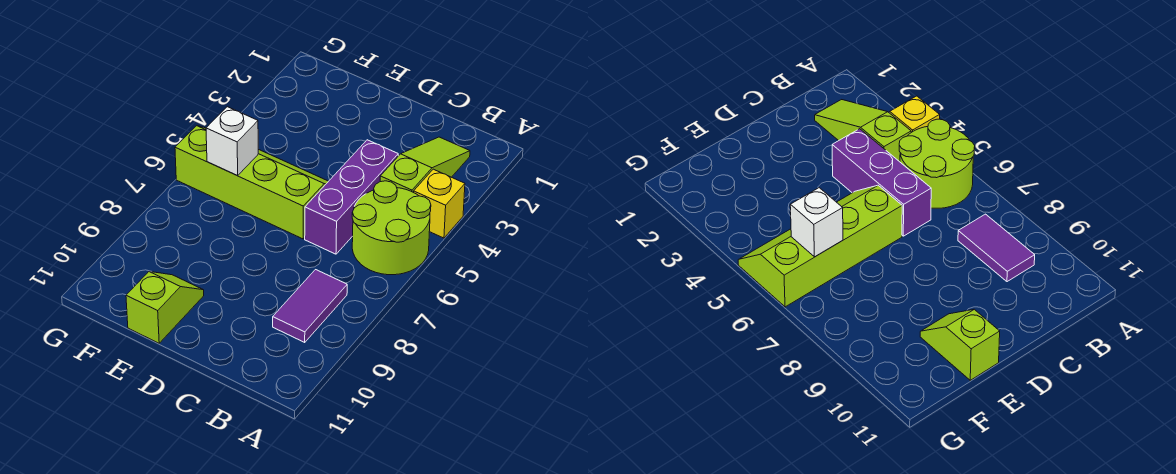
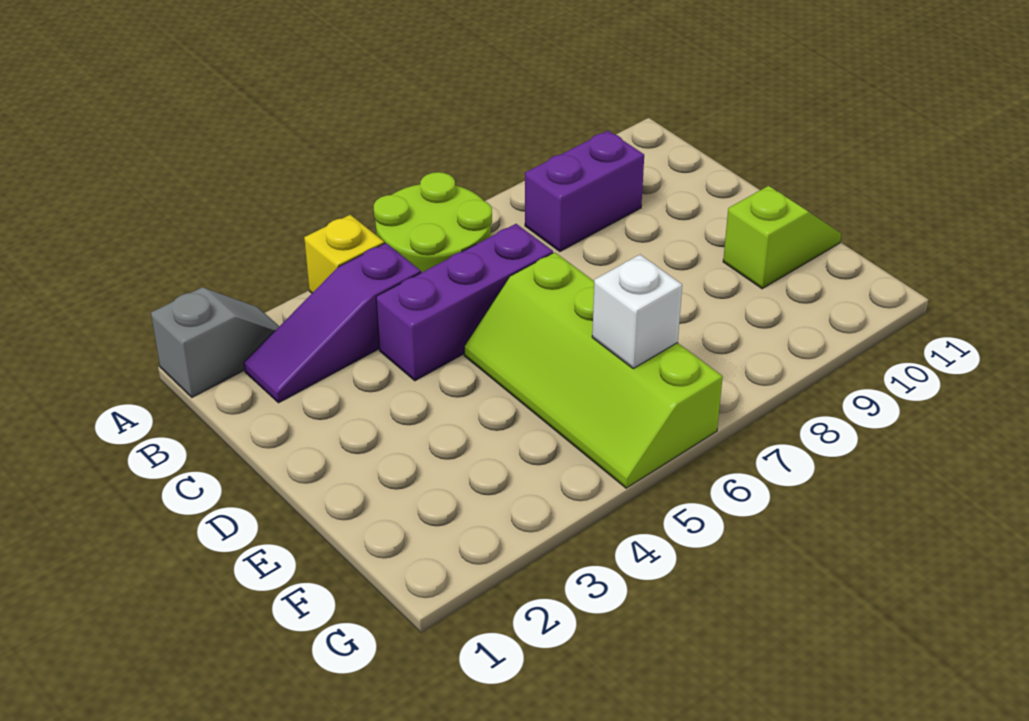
none -> grey slope A1:A2 level 1 top 1
lime slope B2:B4 level 1 top 4 -> purple slope B2:B4 level 1 top 4
purple tile B8:B9 level 1 -> purple brick B8:B9 level 1
lime slope E10:E11 level 1 top 11 -> lime slope E10:E11 level 1 top 10

